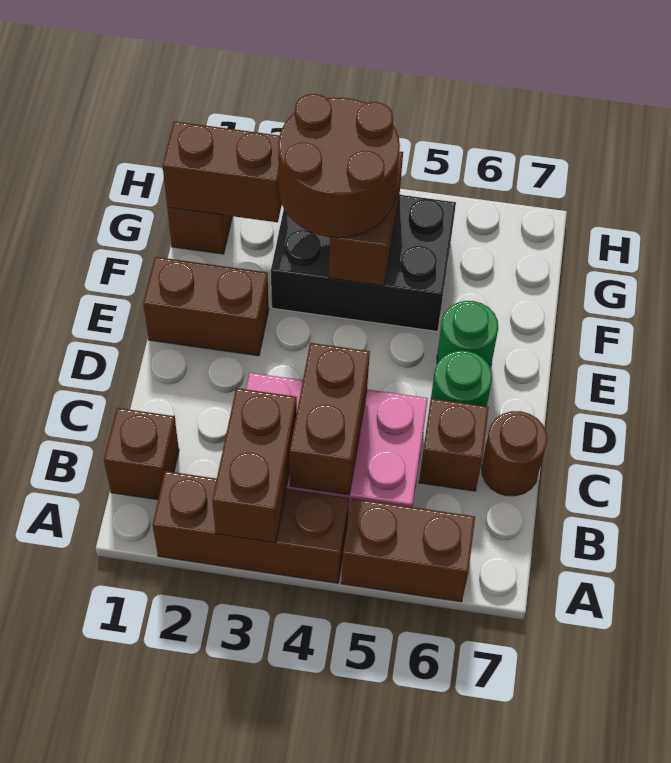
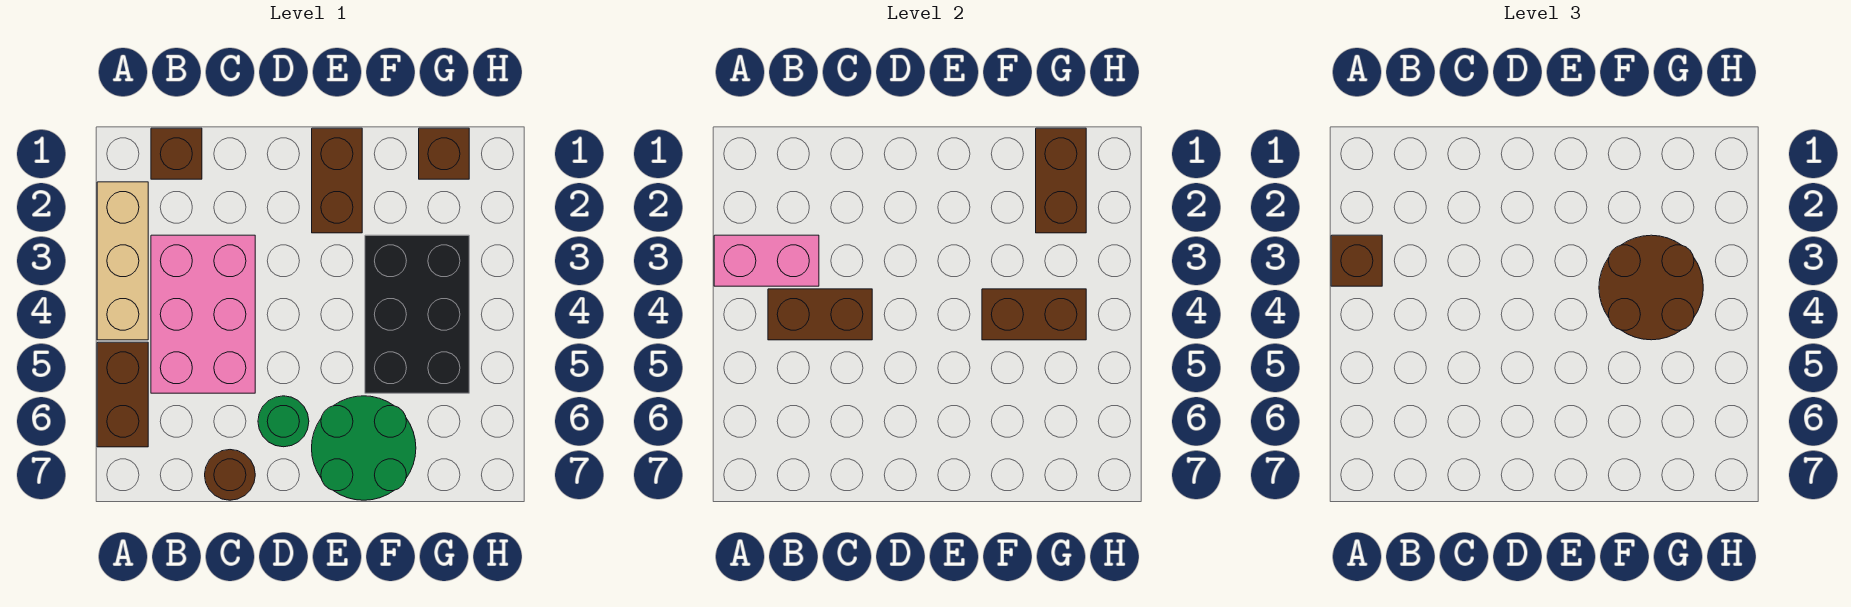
brown brick A2:A4 level 1 -> tan brick A2:A4 level 1
brown brick A3:B3 level 2 -> pink brick A3:B3 level 2
brown brick C6 level 1 -> brown brick A3 level 3
green round brick E6 level 1 -> green round brick E6:F7 level 1

